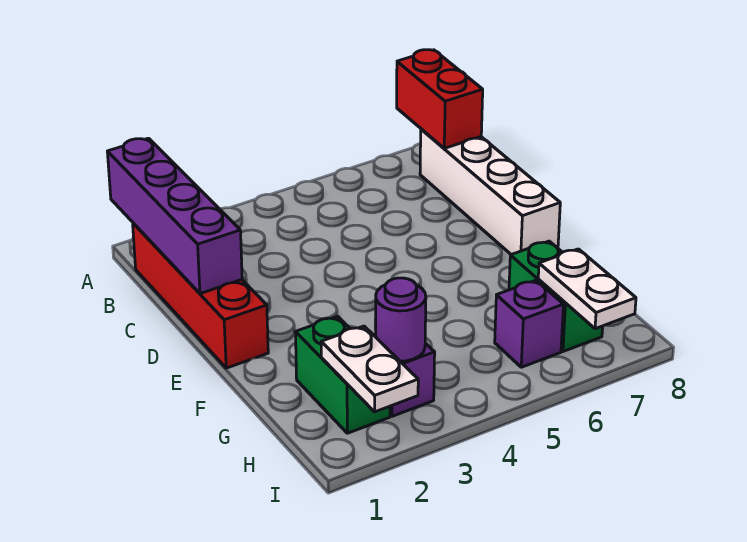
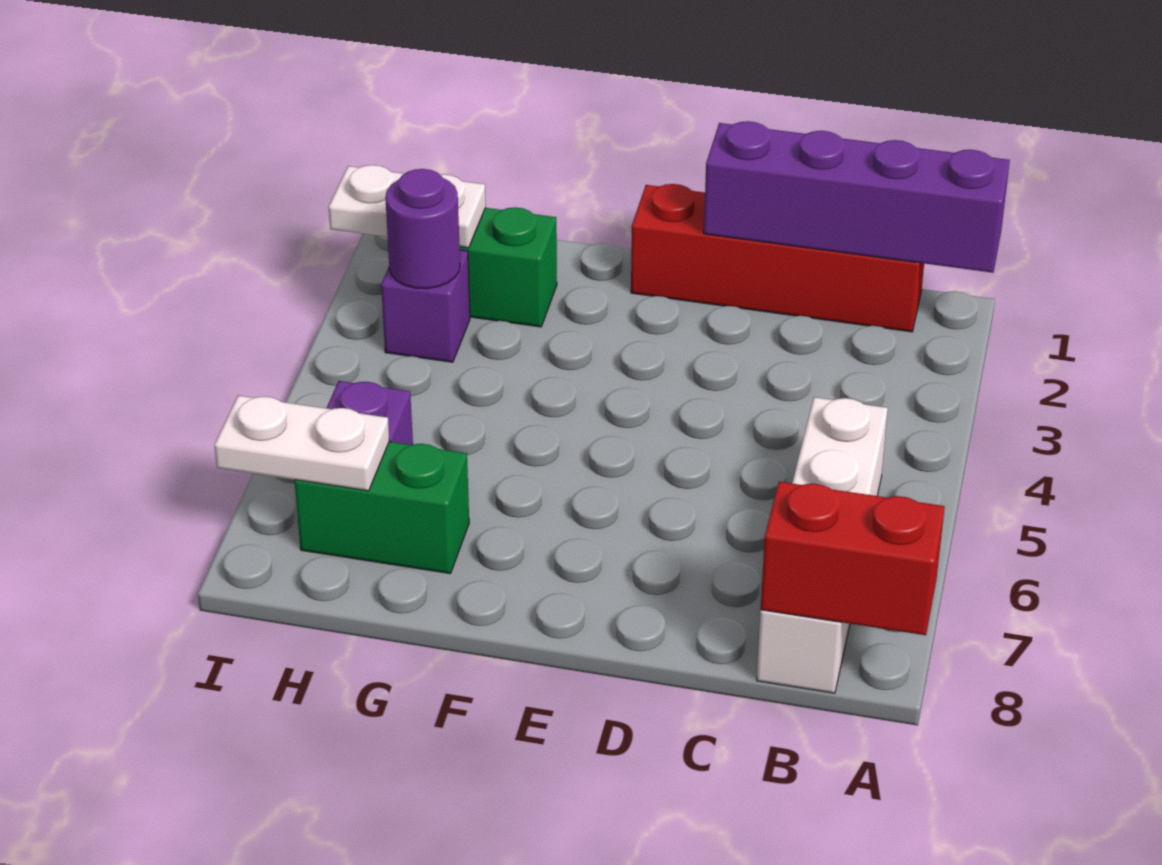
white brick B8:E8 level 1 -> white brick B5:B8 level 1

